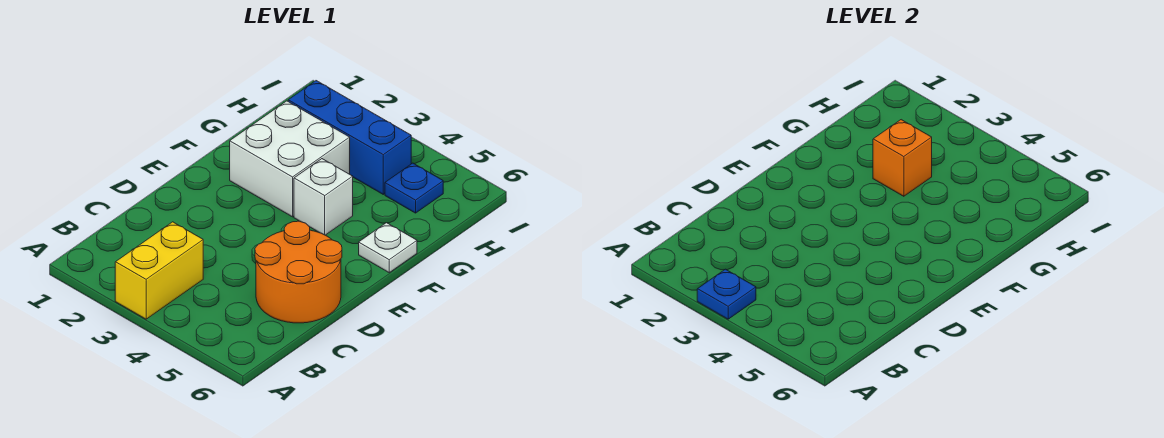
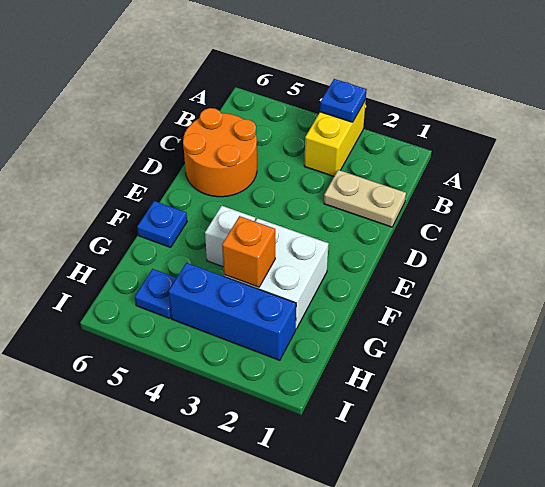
none -> tan plate C1:C2 level 1
white plate F6 level 1 -> blue plate F6 level 1

